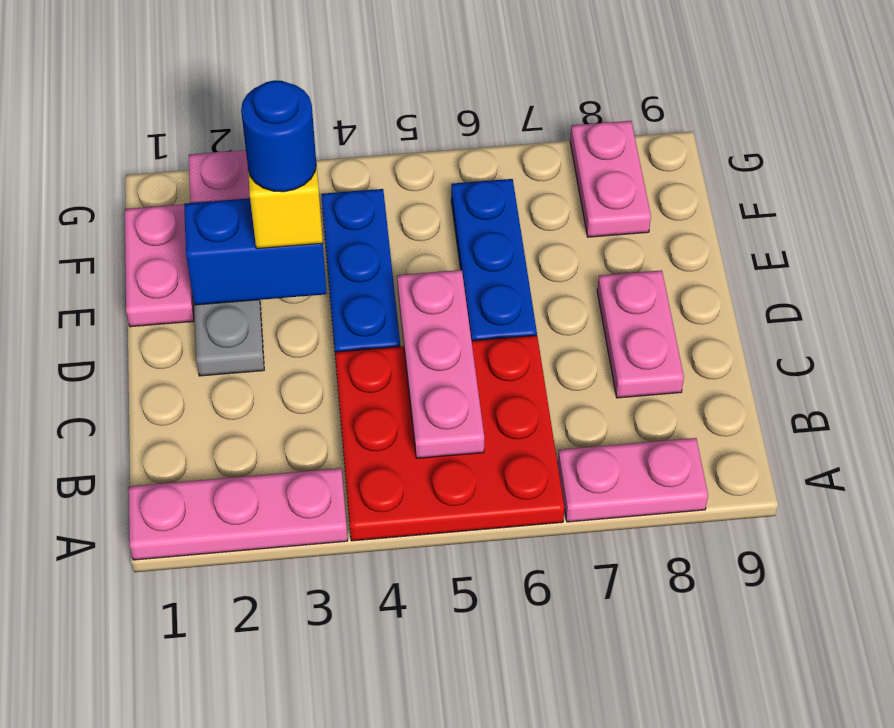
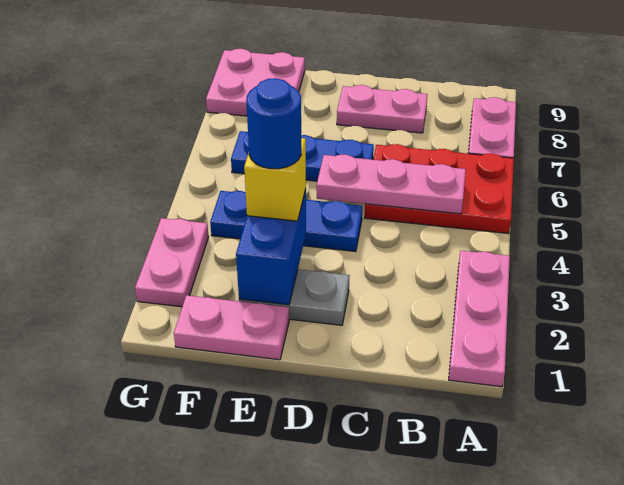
red plate A4:C6 level 1 -> red plate A5:C6 level 1
pink plate F8:G8 level 1 -> pink plate F8:G9 level 1

